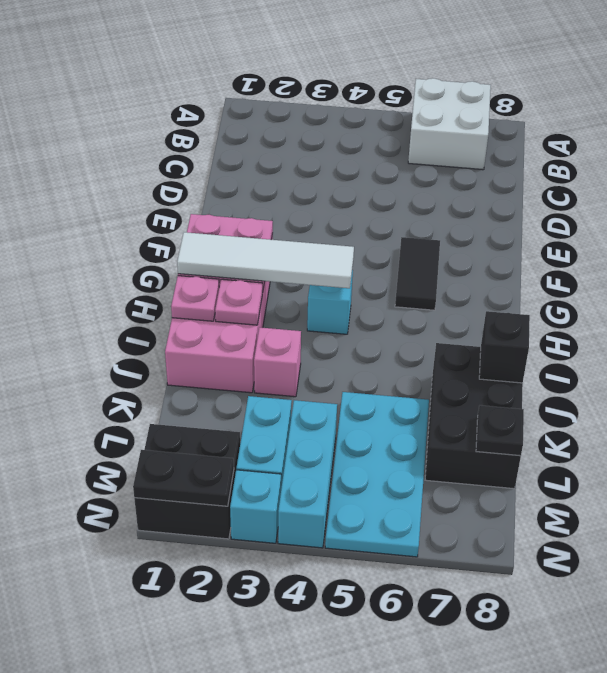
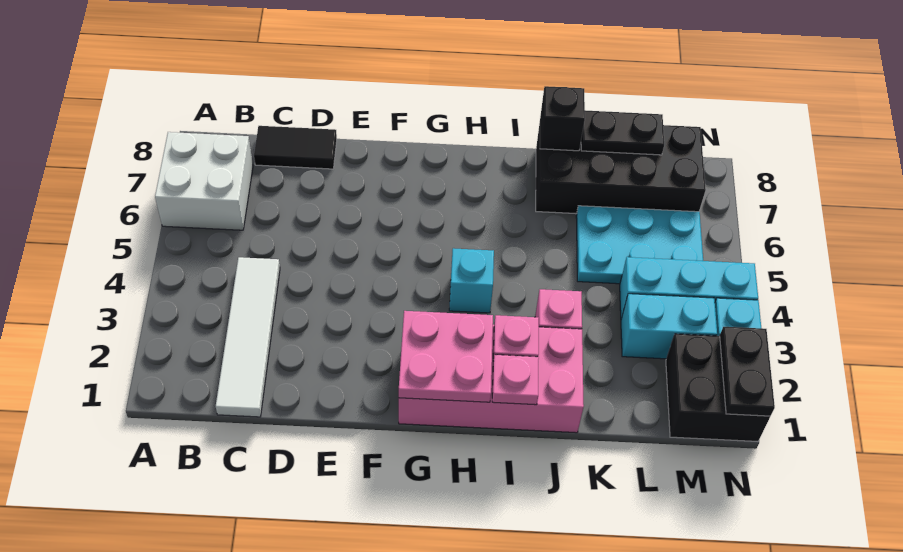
black tile F6:G6 level 1 -> black tile C8:D8 level 1
white tile H1:H4 level 3 -> white tile C1:C4 level 1
black brick J7:L8 level 1 -> black brick J7:M8 level 1
cyan plate K5:N6 level 1 -> cyan plate K5:M6 level 1
black plate L8 level 2 -> black plate K8:L8 level 2

